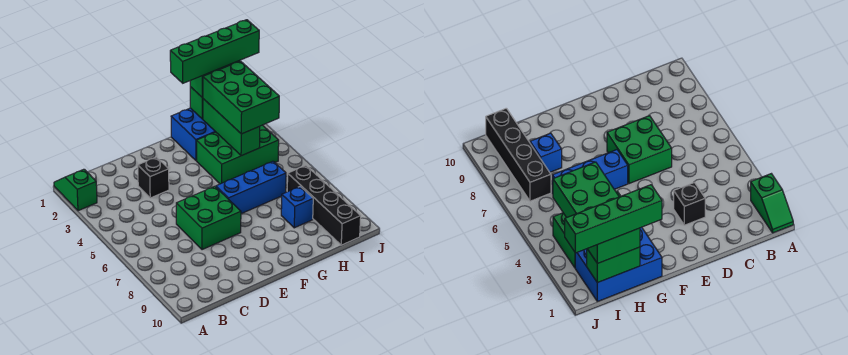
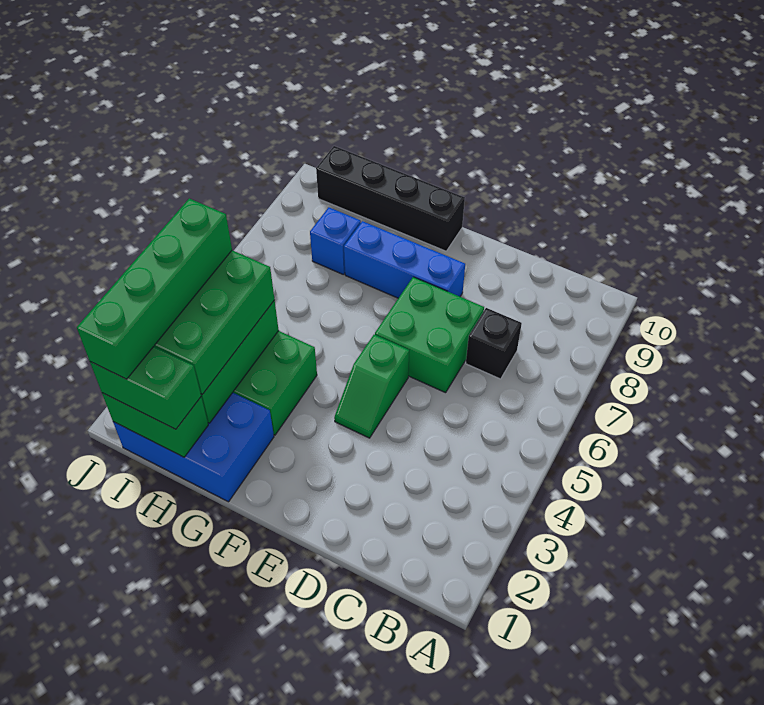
green slope A1:A2 level 1 top 2 -> green slope E4:E5 level 1 top 5
black brick D3 level 1 -> black brick C7 level 1
blue brick F6:H6 level 1 -> blue brick E8:G8 level 1
green brick G1:J1 level 4 -> green brick I1:I4 level 4
black brick I7:I10 level 1 -> black brick F10:I10 level 1

